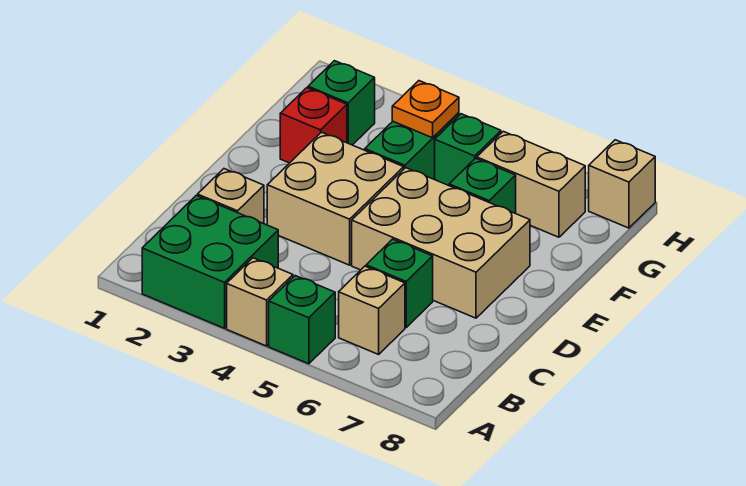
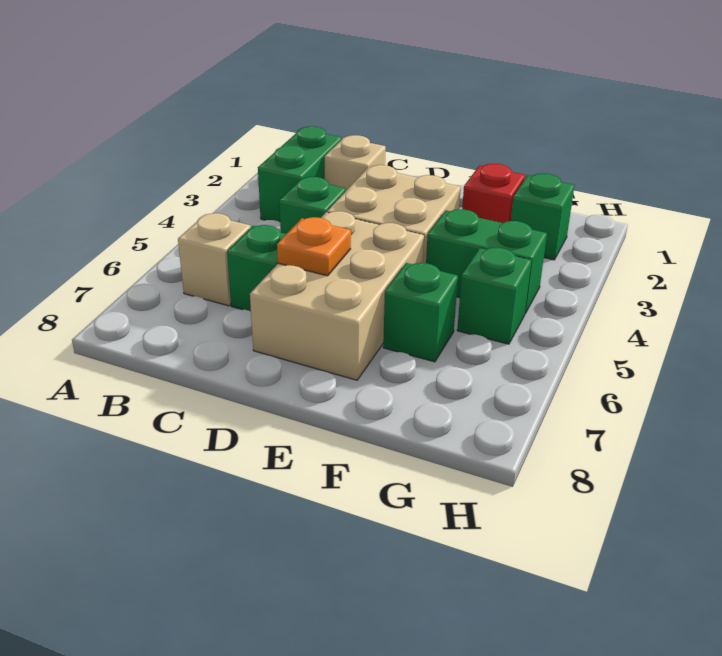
green brick A2:B3 level 1 -> green brick B2:B3 level 1
tan brick A4 level 1 -> none
green brick A5 level 1 -> green brick C4 level 1
orange plate G4 level 2 -> orange plate D6 level 2
tan brick G6:G7 level 1 -> none
tan brick H8 level 1 -> none

